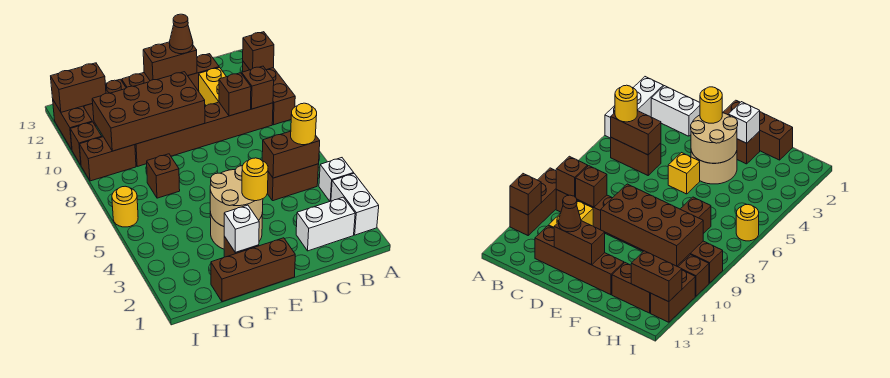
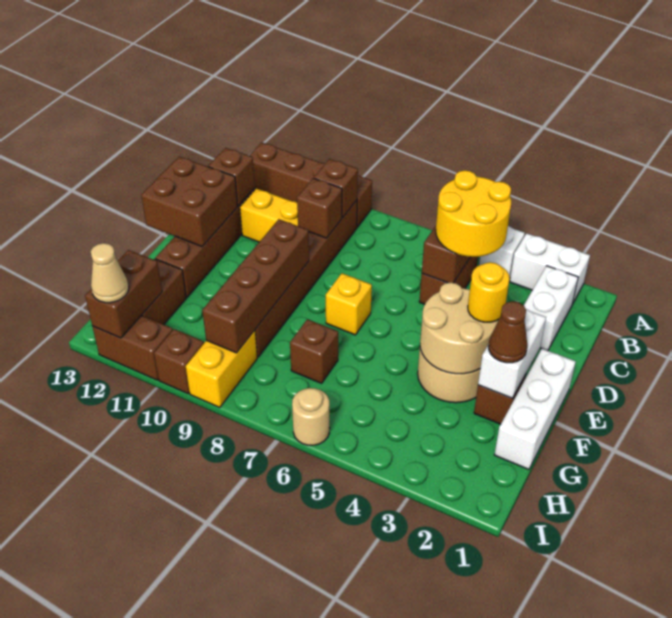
brown brick A9:A11 level 1 -> brown brick A9:A12 level 1
brown brick A11 level 2 -> brown brick C12 level 2
yellow round brick B5 level 3 -> yellow round brick B4:C5 level 3
brown brick D12:E12 level 2 -> brown brick D12:E13 level 2
brown cone D12 level 3 -> brown cone F2 level 3
brown brick E1:G1 level 1 -> white brick E1:G1 level 1
yellow brick E5 level 1 -> yellow brick E7 level 1
brown brick E9:H10 level 2 -> brown brick E9:H9 level 2
white brick F2 level 2 -> white brick E2:F2 level 2
brown brick H9:I9 level 1 -> yellow brick H9:I9 level 1
yellow round brick I6 level 1 -> tan round brick I6 level 1
none -> tan cone I12 level 3

